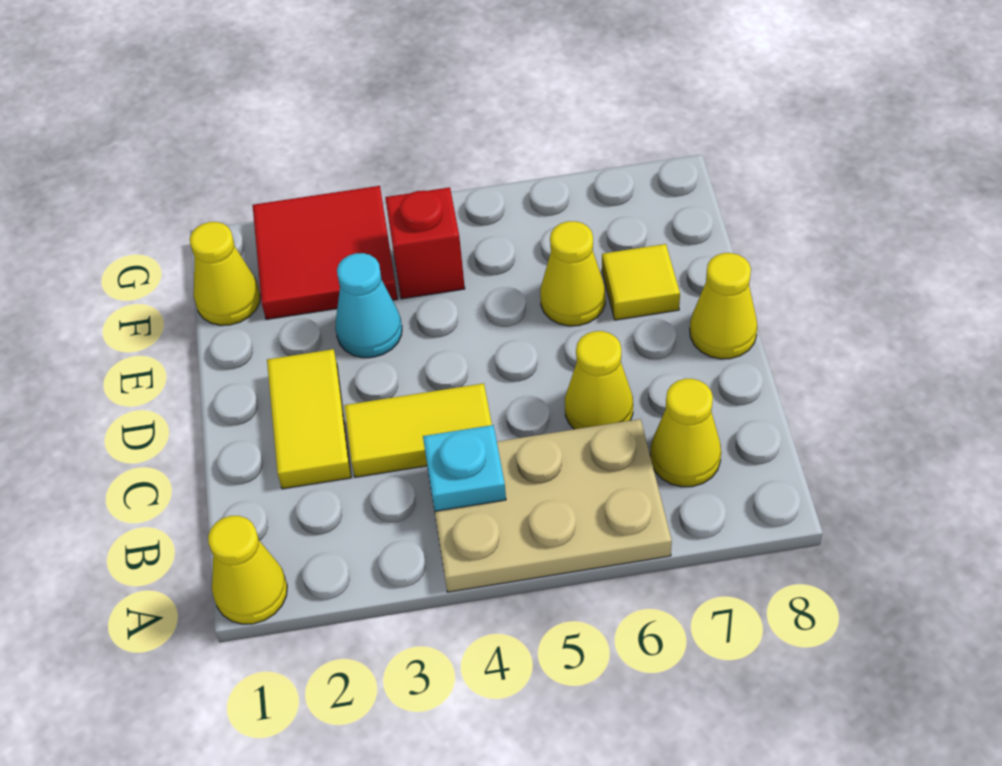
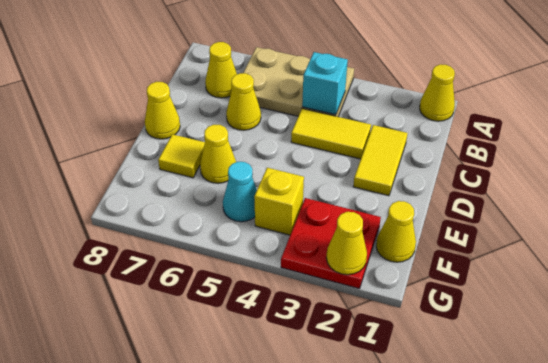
cyan plate B4 level 2 -> cyan brick B4 level 2
cyan cone E3 level 1 -> cyan cone F5 level 1
red tile F2:G3 level 1 -> red plate F2:G3 level 1
red brick F4 level 1 -> yellow brick F4 level 1
none -> yellow cone G2 level 2

